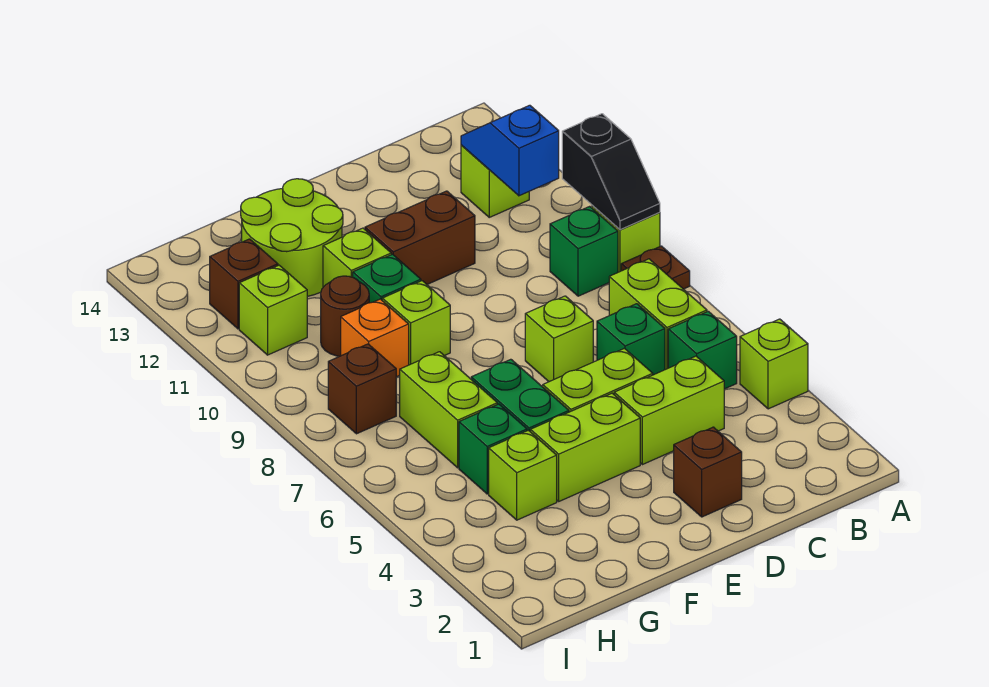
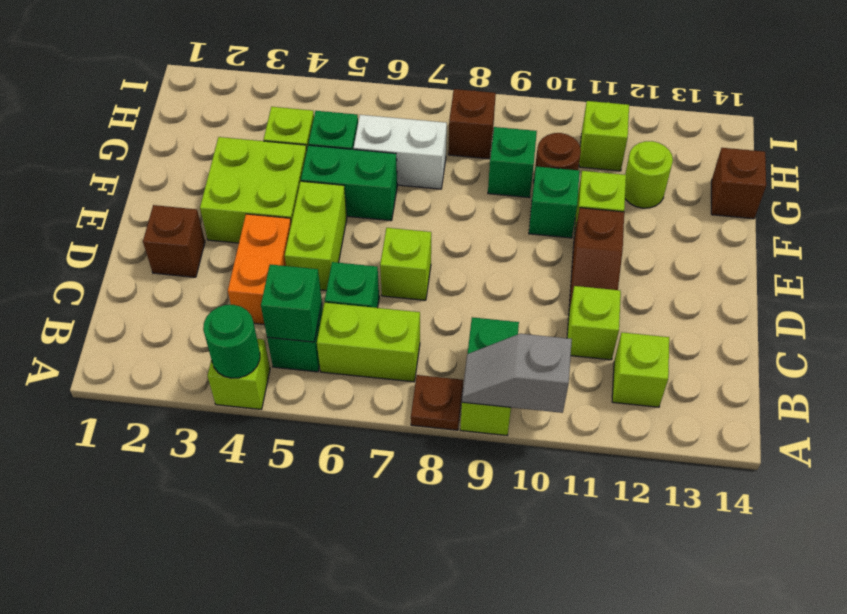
none -> green round brick A4 level 2
black slope A9:A10 level 2 top 10 -> grey slope A9:A10 level 2 top 10
none -> green brick B5 level 2
blue slope B11:B12 level 2 top 11 -> none
lime brick C4:D4 level 1 -> orange brick C4:D4 level 1
brown brick D11:E11 level 1 -> brown slope D11:E11 level 1 top E
lime brick E4:F4 level 1 -> lime brick E3:F4 level 1
lime brick F9 level 1 -> lime brick C11 level 1
lime round brick F12:G13 level 1 -> lime round brick G12 level 1
lime brick G6:G7 level 1 -> white brick G6:G7 level 1
orange brick G9 level 1 -> green brick G9 level 1
brown brick H12 level 1 -> brown brick G14 level 1

